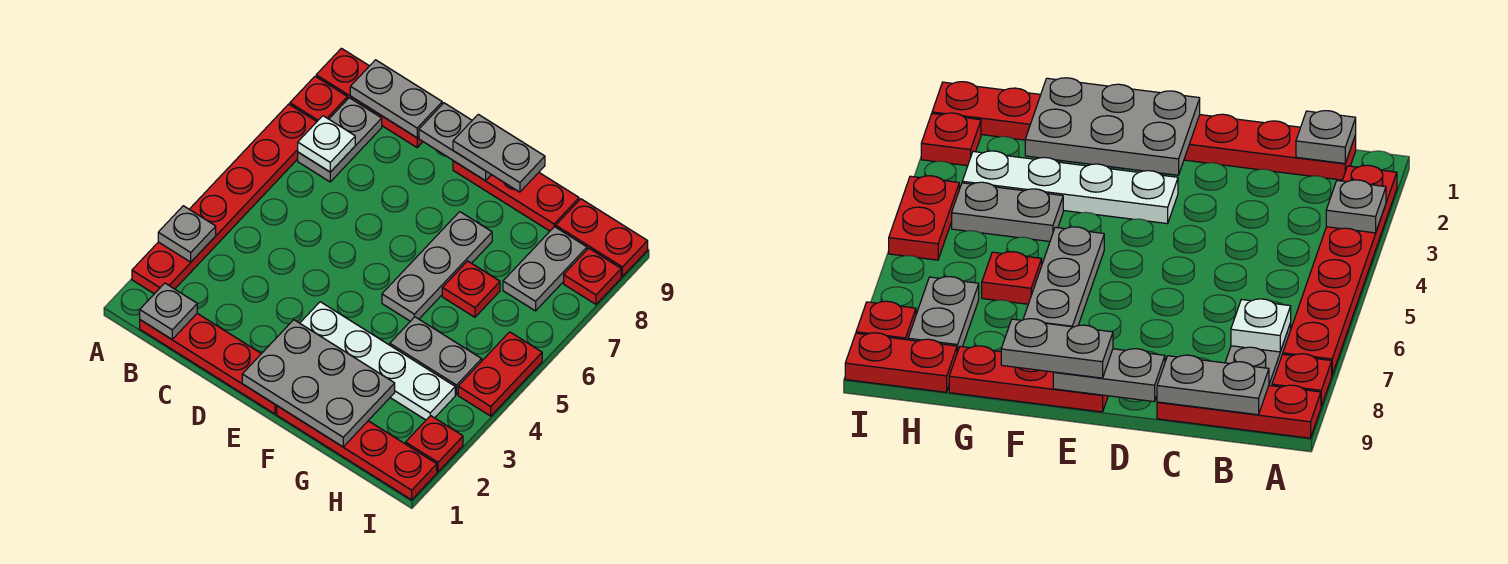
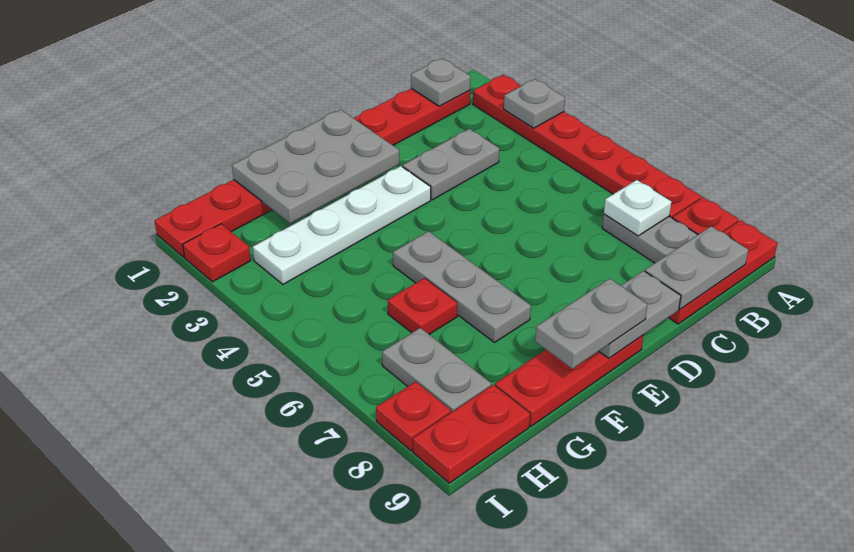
grey plate G4:H4 level 1 -> grey plate C3:D3 level 1
red plate I4:I5 level 1 -> none

